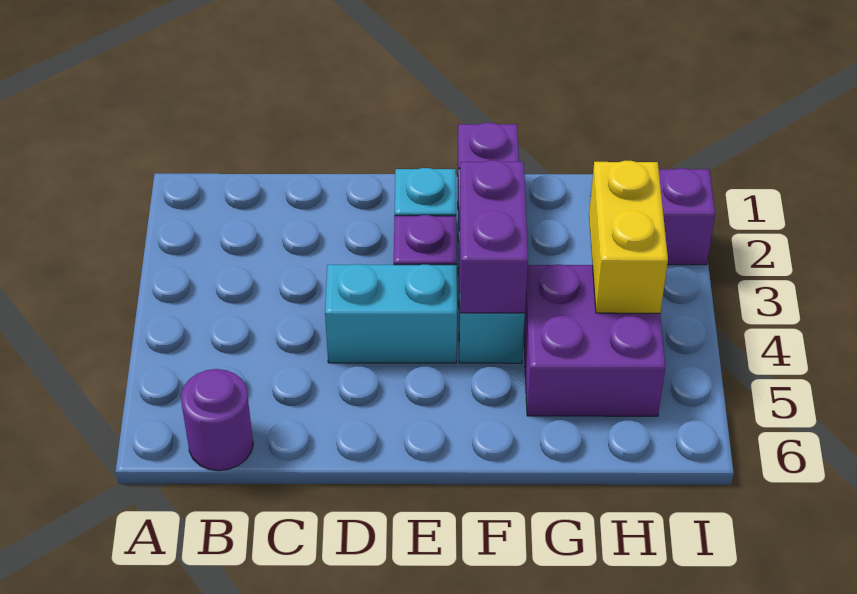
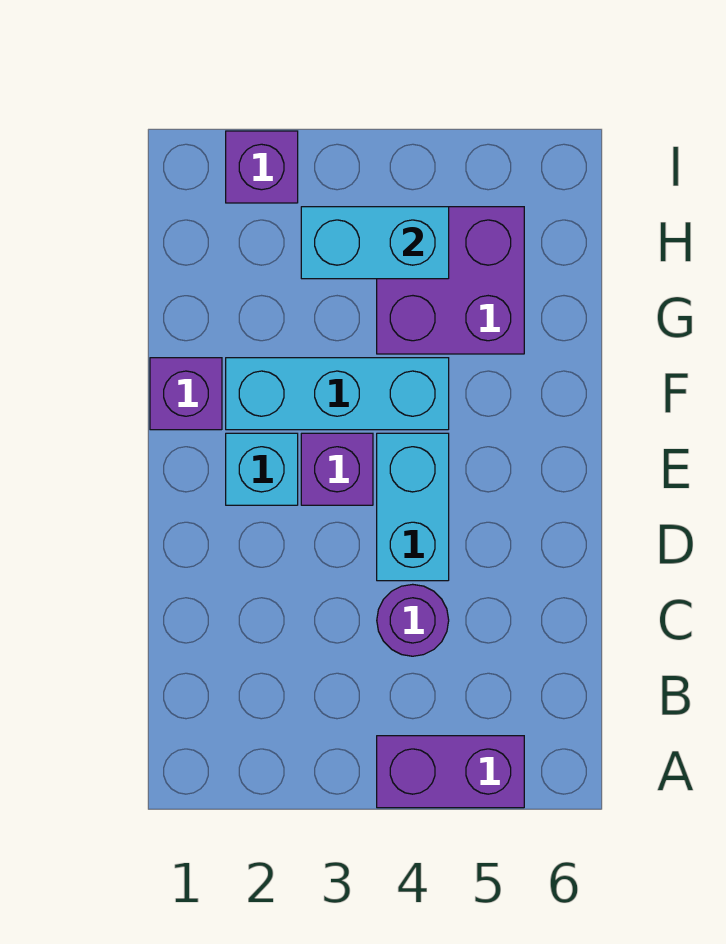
purple round brick B6 level 1 -> purple round brick C4 level 1
purple brick F3:F4 level 2 -> purple brick A4:A5 level 1
yellow brick H3:H4 level 2 -> cyan brick H3:H4 level 2

